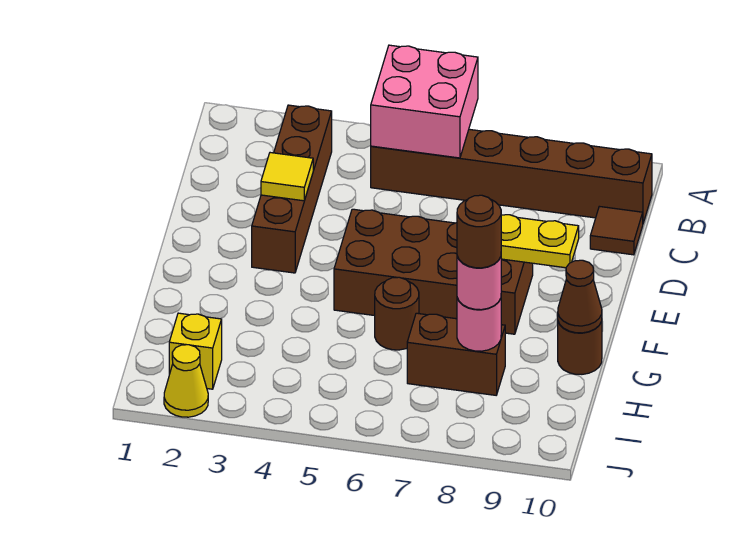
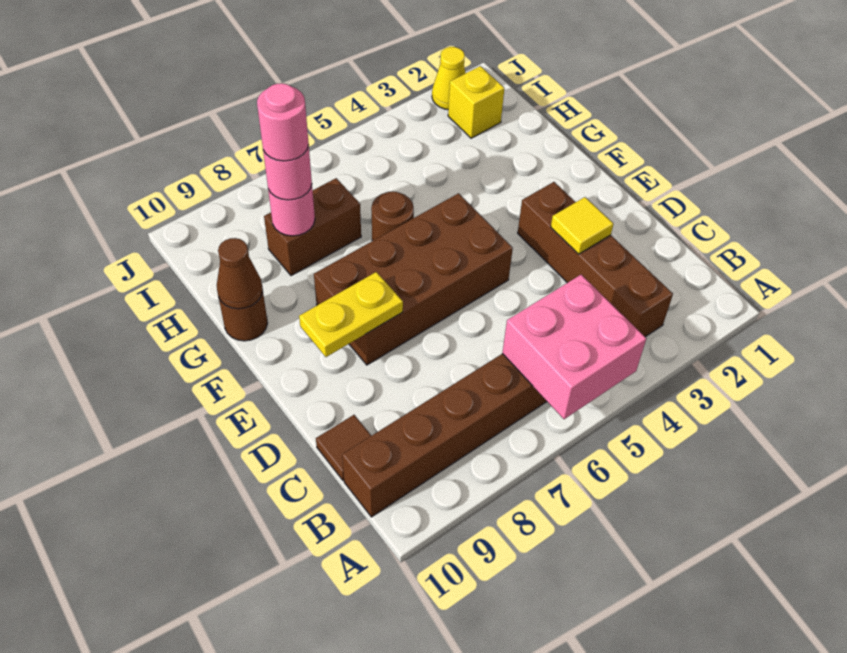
brown round brick H8 level 4 -> pink round brick H8 level 4

